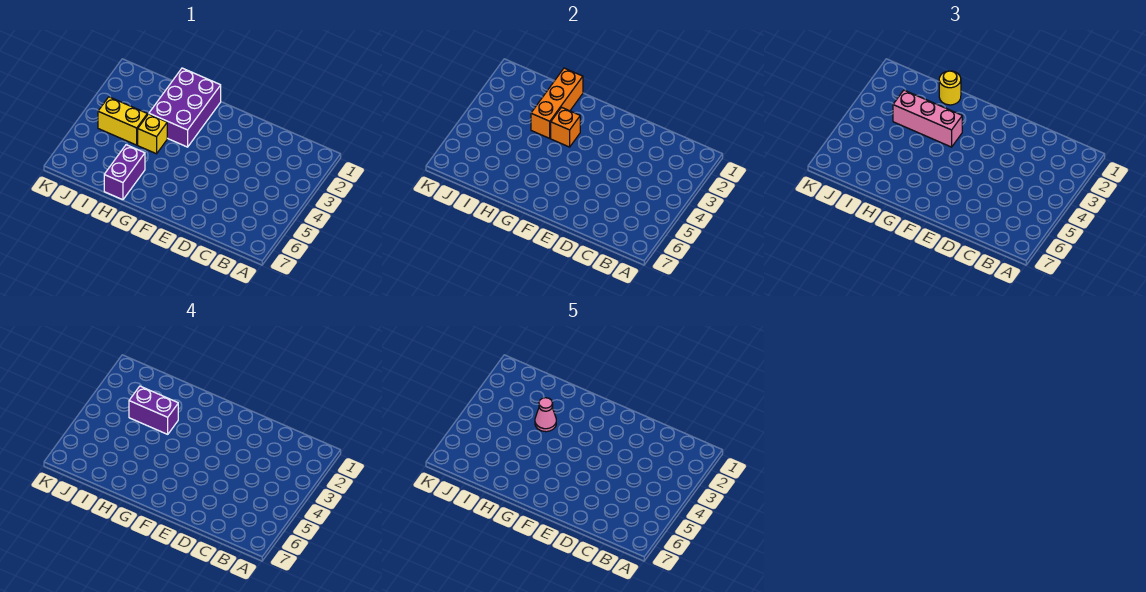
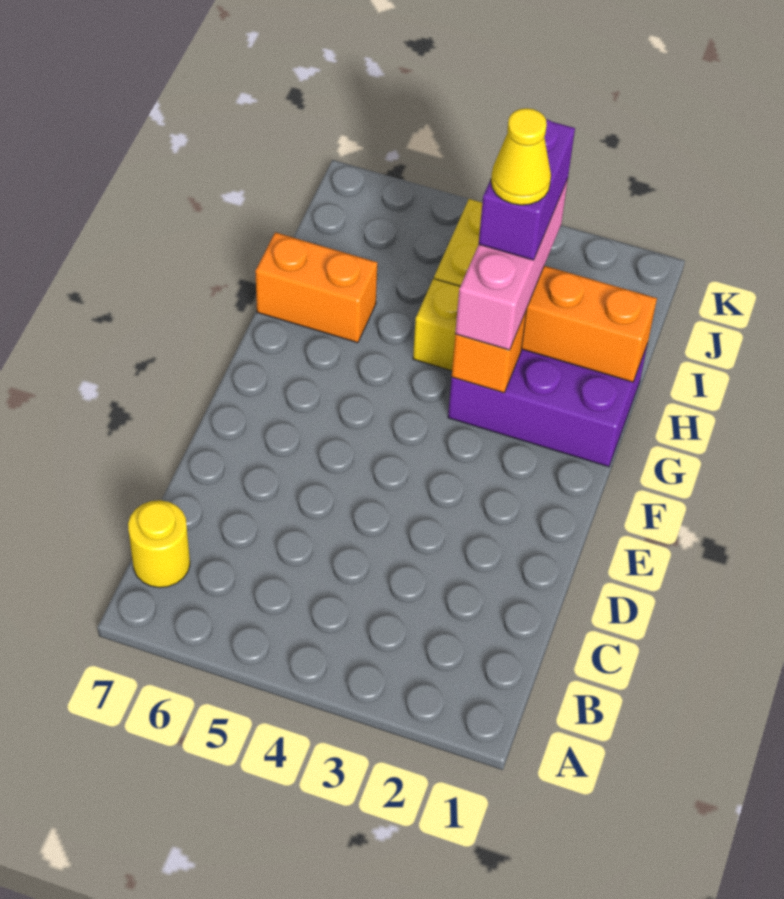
yellow round brick H1 level 3 -> yellow round brick B7 level 1
pink cone H3 level 5 -> yellow cone H3 level 5
purple brick H6:H7 level 1 -> orange brick H6:H7 level 1

